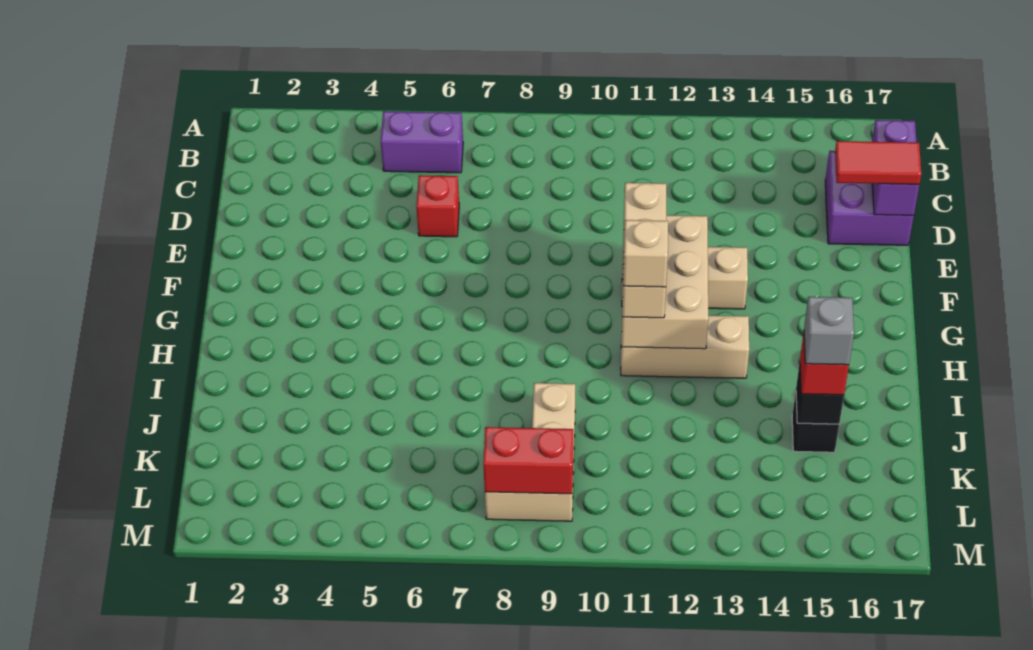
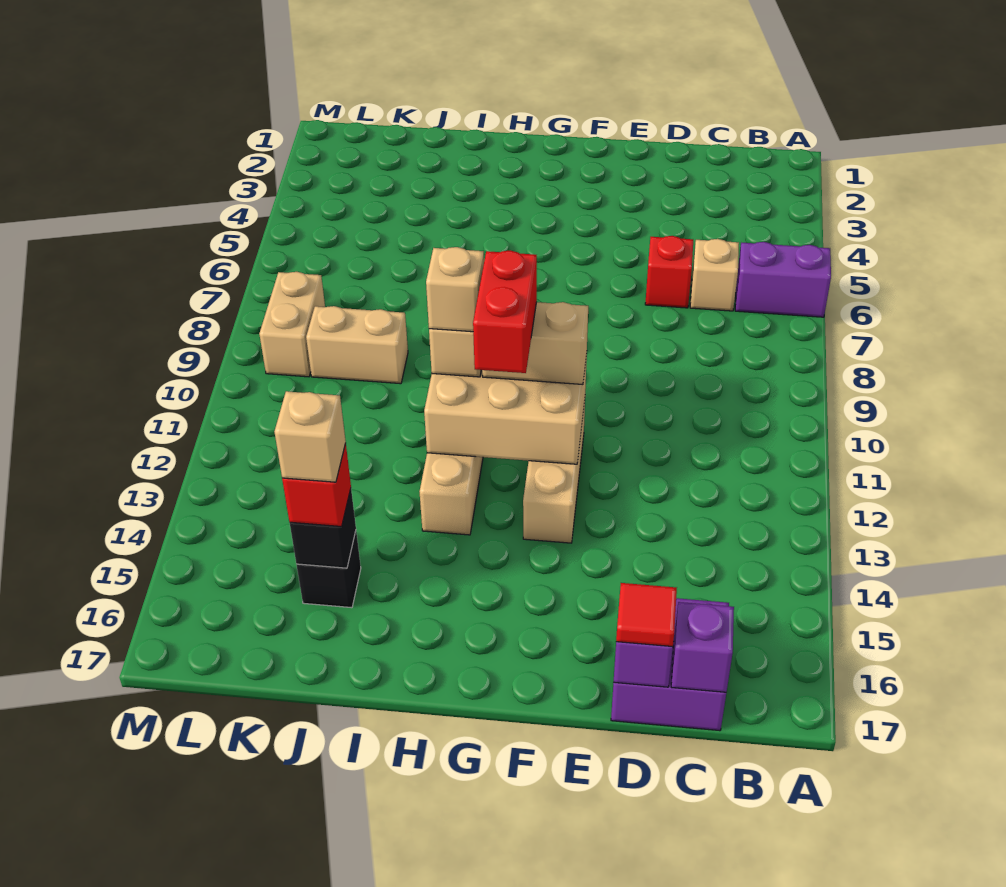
purple brick B5:B6 level 1 -> purple brick A6:B6 level 1
none -> tan brick C6 level 1
red tile D16:D17 level 3 -> red tile D17 level 3
grey brick J15 level 4 -> tan brick J15 level 4
red brick L8:L9 level 2 -> red brick G11:G12 level 4

